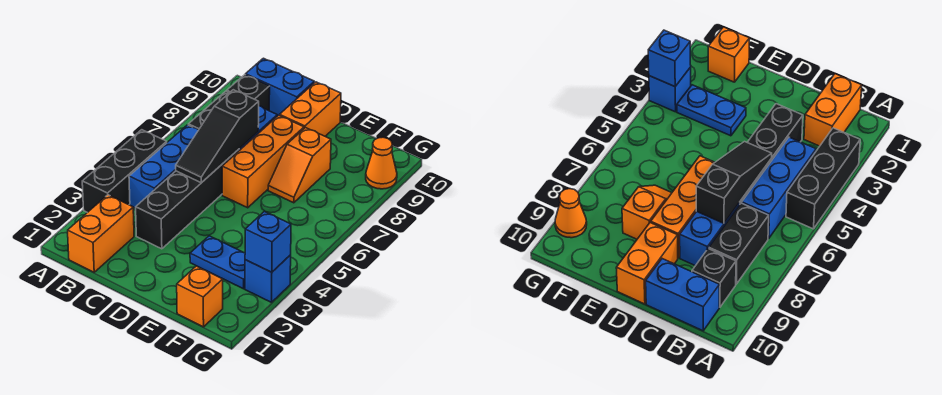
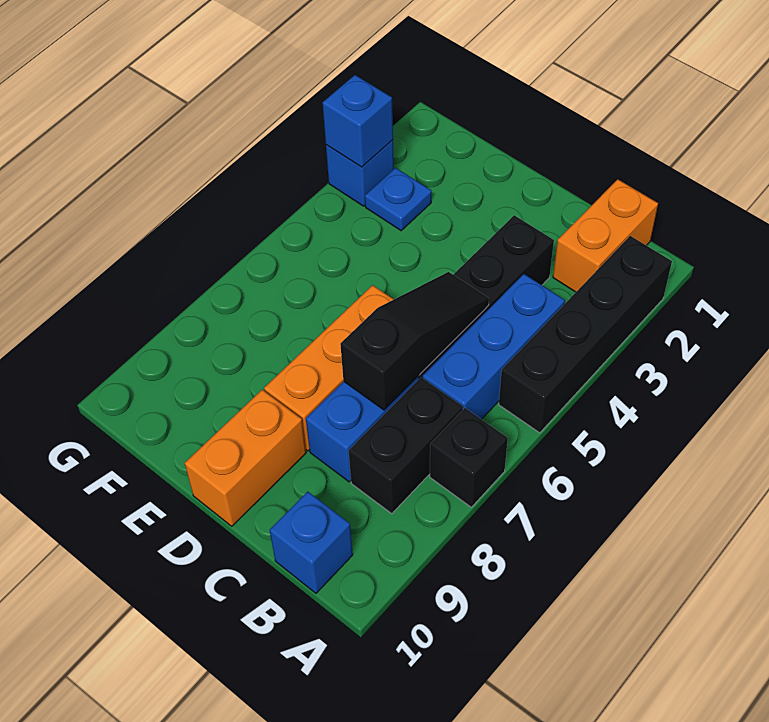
black brick A3:A5 level 1 -> black brick A2:A5 level 1
black brick B9 level 1 -> black brick A7 level 1
blue brick B10:C10 level 1 -> blue brick B10 level 1
blue plate E3:F3 level 1 -> blue plate F3 level 1
orange slope E7:E8 level 1 top 8 -> none
orange brick F1 level 1 -> none
orange cone G9 level 1 -> none

